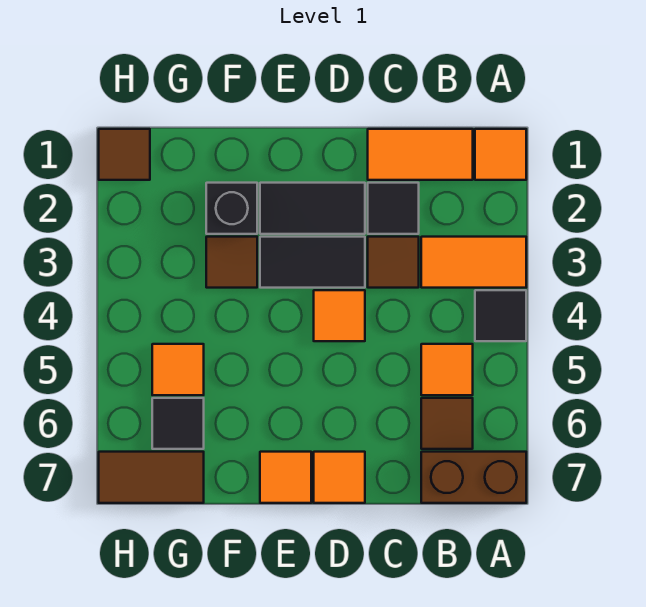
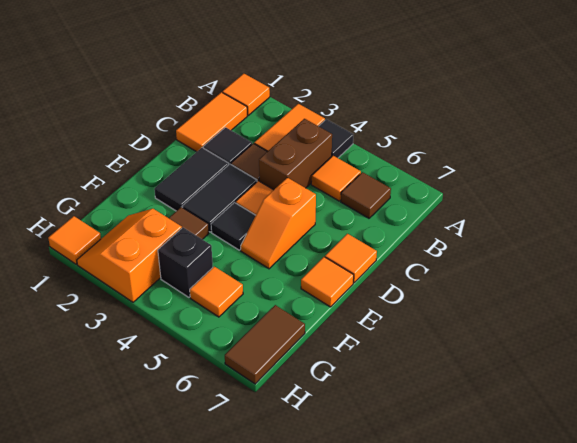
brown brick A7:B7 level 1 -> brown brick B4:C4 level 1
none -> orange slope D5:E5 level 1 top D
black brick F2 level 1 -> black brick G4 level 1
none -> orange slope G2:H3 level 1 top 3
black tile G6 level 1 -> black tile E4 level 1
brown tile H1 level 1 -> orange tile H1 level 1

